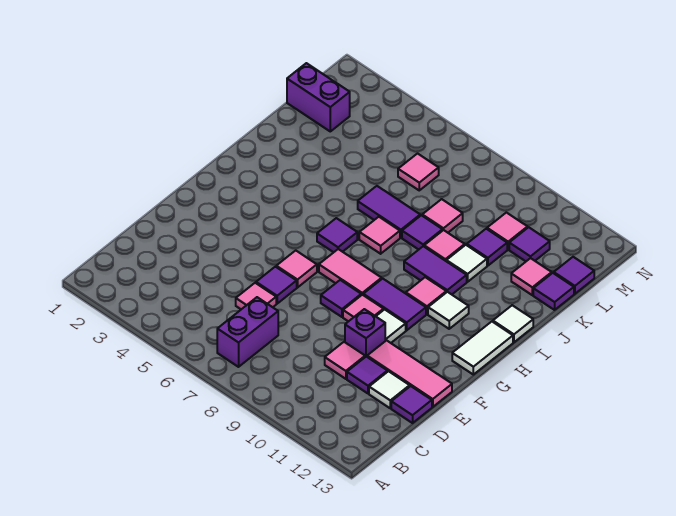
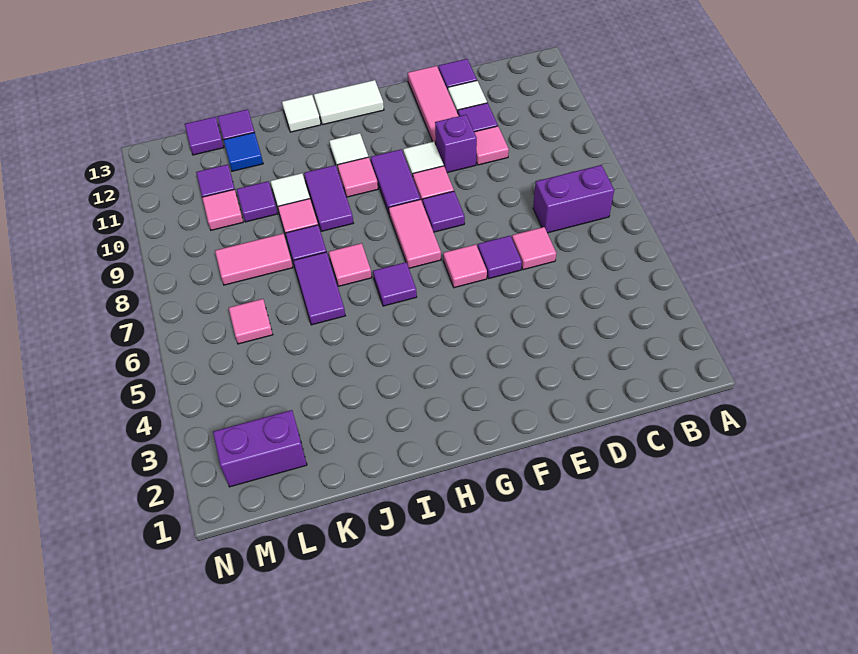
pink tile K8 level 1 -> pink tile K8:L8 level 1
pink tile K12 level 1 -> blue tile K12 level 1
purple brick L1:L2 level 1 -> purple brick L2:M2 level 1

